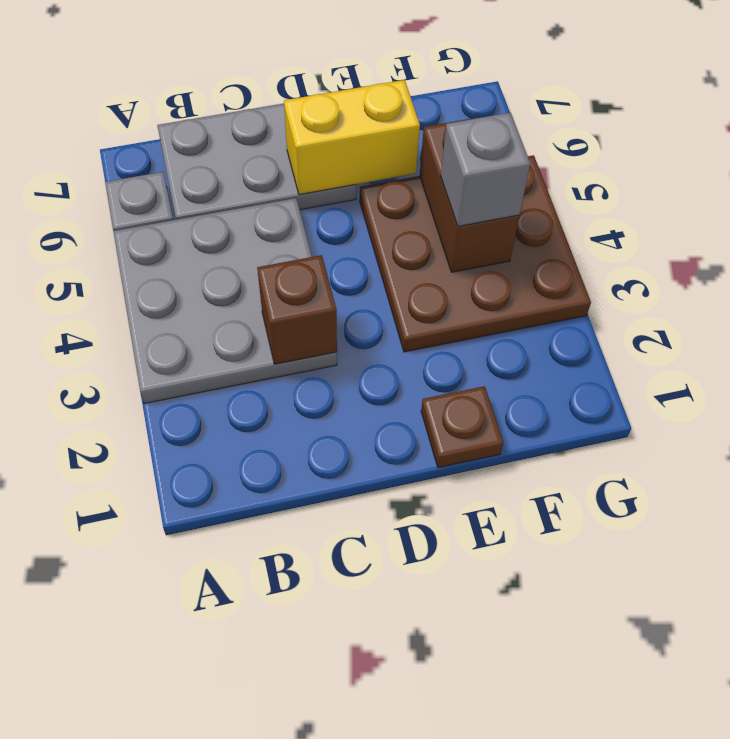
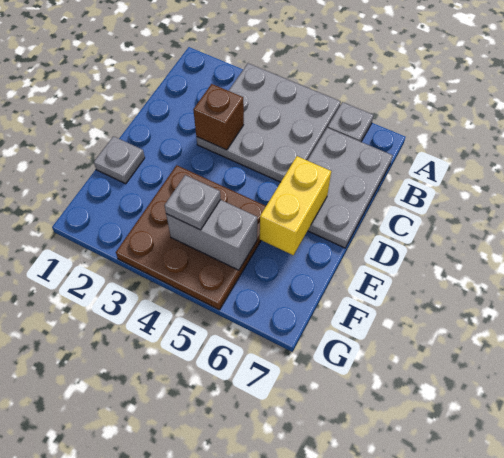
brown plate E1 level 1 -> grey plate E1 level 1
brown brick F4:F5 level 2 -> grey brick F4:F5 level 2
grey brick F4 level 3 -> grey plate F4 level 3

